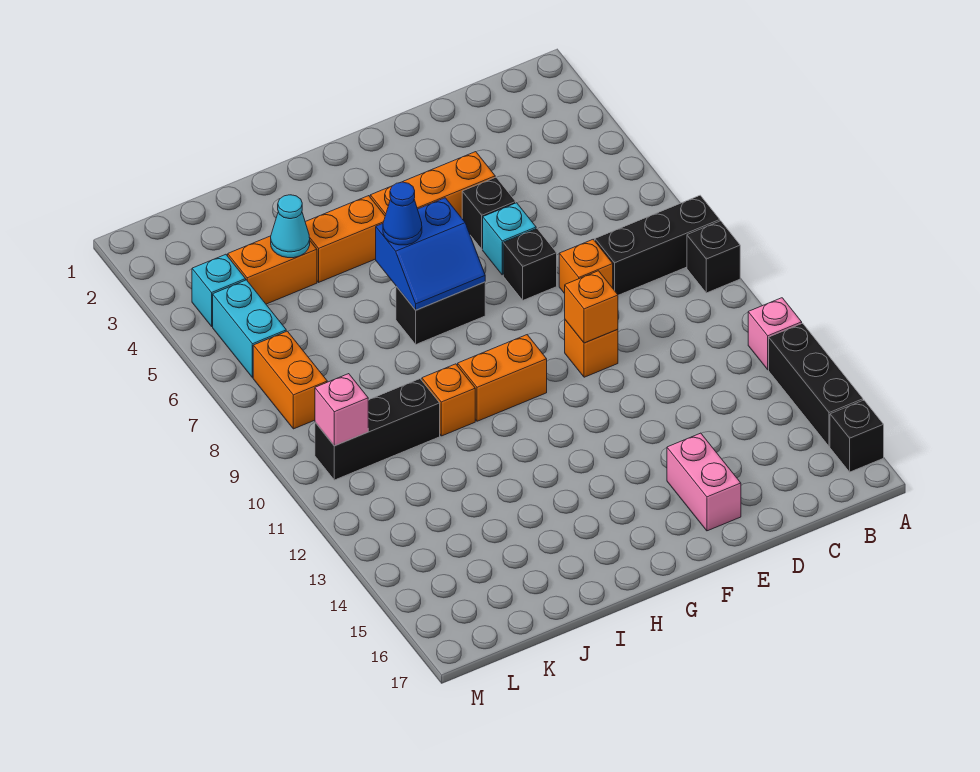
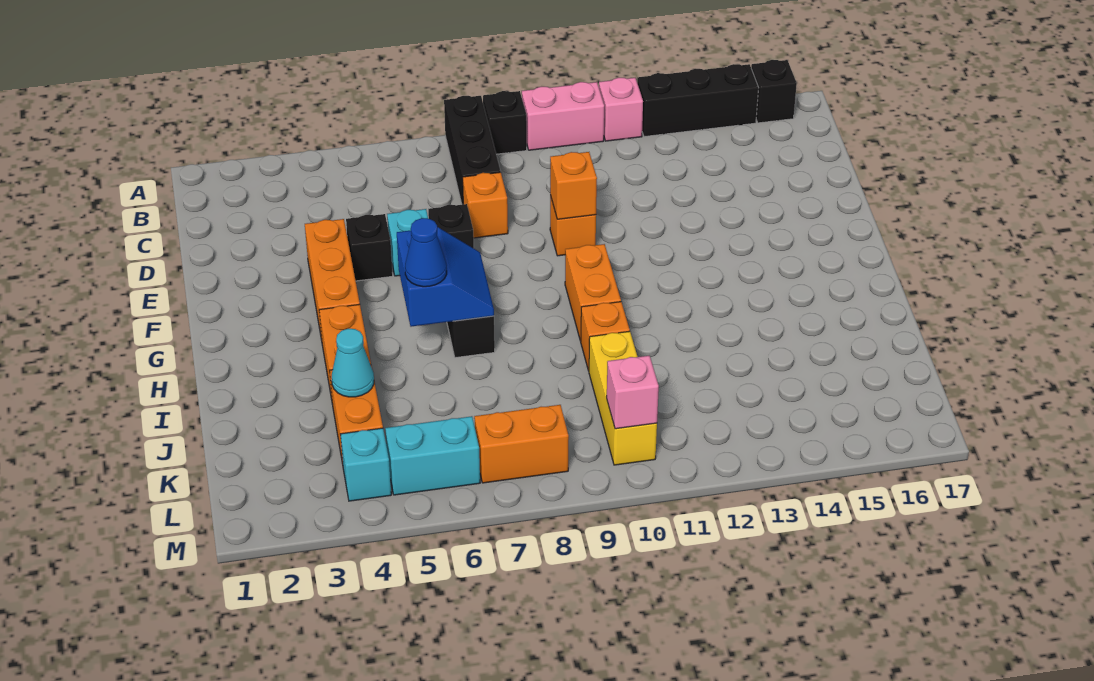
pink brick E15:E16 level 1 -> pink brick A10:A11 level 1
black brick J10:L10 level 1 -> yellow brick J10:L10 level 1

